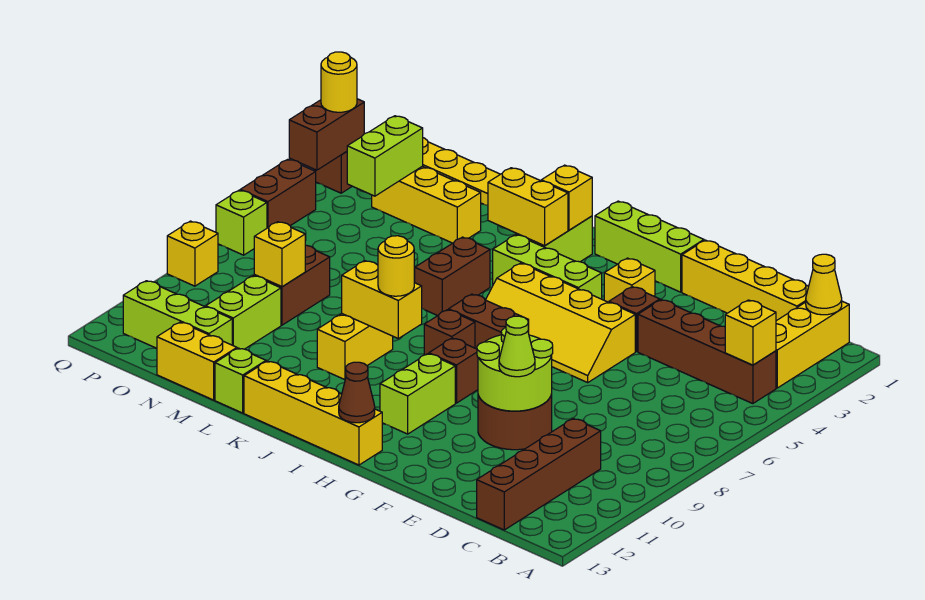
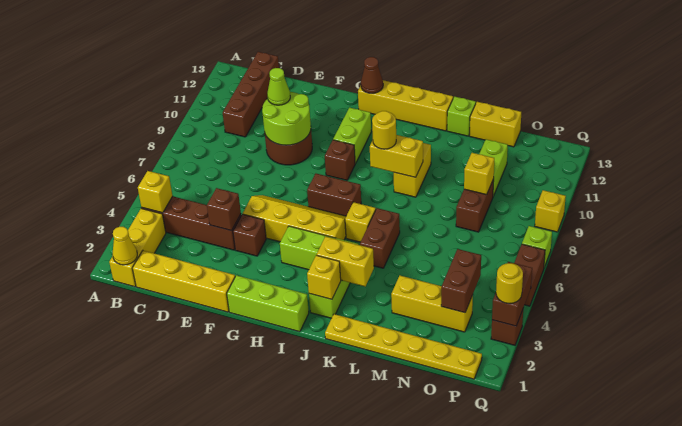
yellow brick G3 level 1 -> yellow brick J6 level 1
brown brick I8 level 1 -> brown brick E4 level 2
lime brick N12:P12 level 1 -> none
lime brick O3:O4 level 2 -> brown brick O3:O4 level 2

